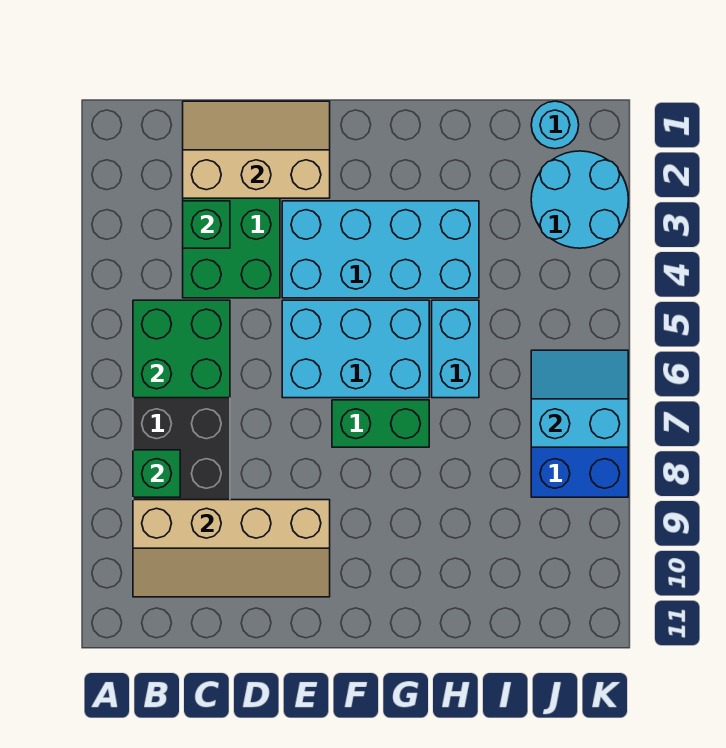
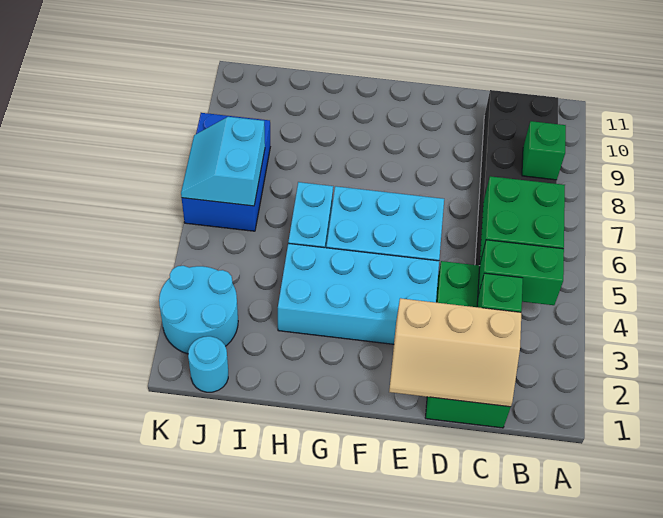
tan slope B9:E10 level 2 top 9 -> none
green brick F7:G7 level 1 -> green brick B4:C4 level 2
cyan slope J6:K7 level 2 top 7 -> cyan slope J6:K7 level 2 top J

